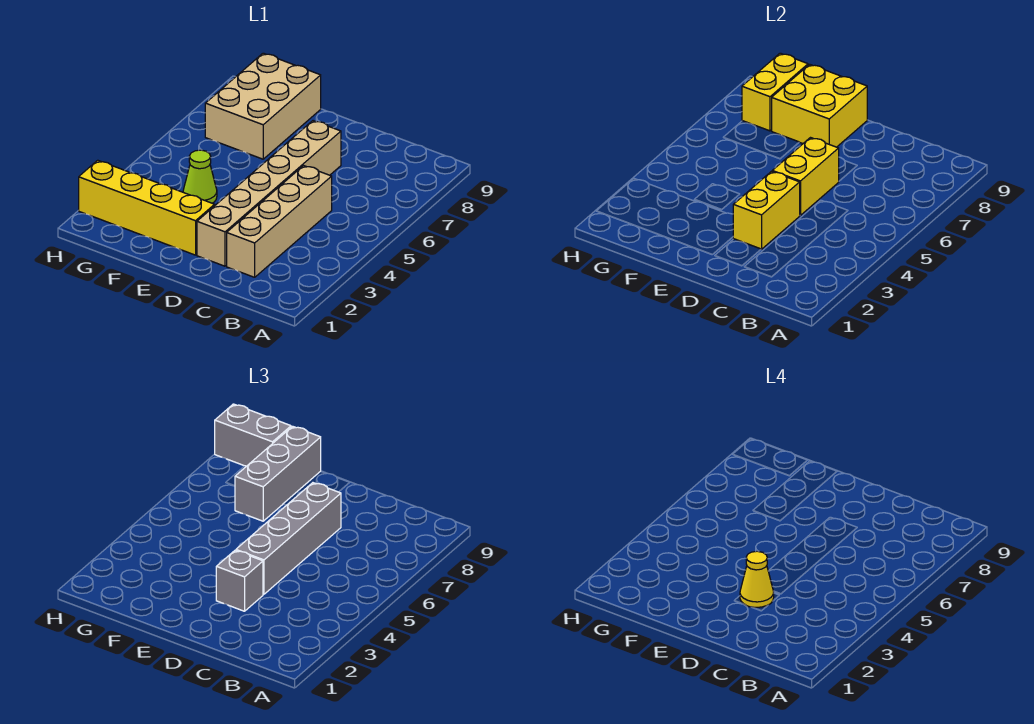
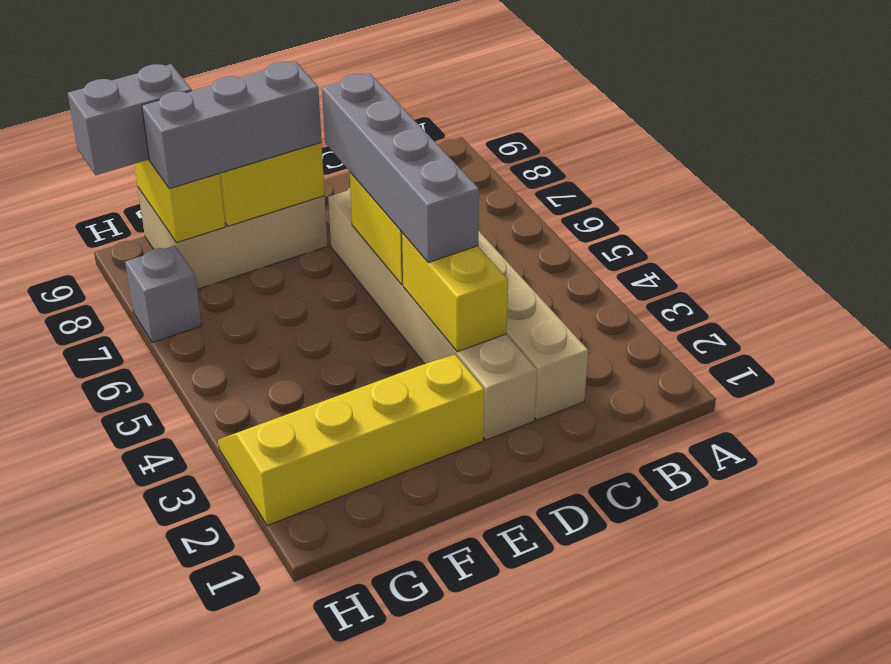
grey brick D3 level 3 -> grey brick H7 level 1
yellow cone D3 level 4 -> none
lime cone F4 level 1 -> none
tan brick F7:G9 level 1 -> tan brick E8:G9 level 1
grey brick F7:F9 level 3 -> grey brick E8:G8 level 3

